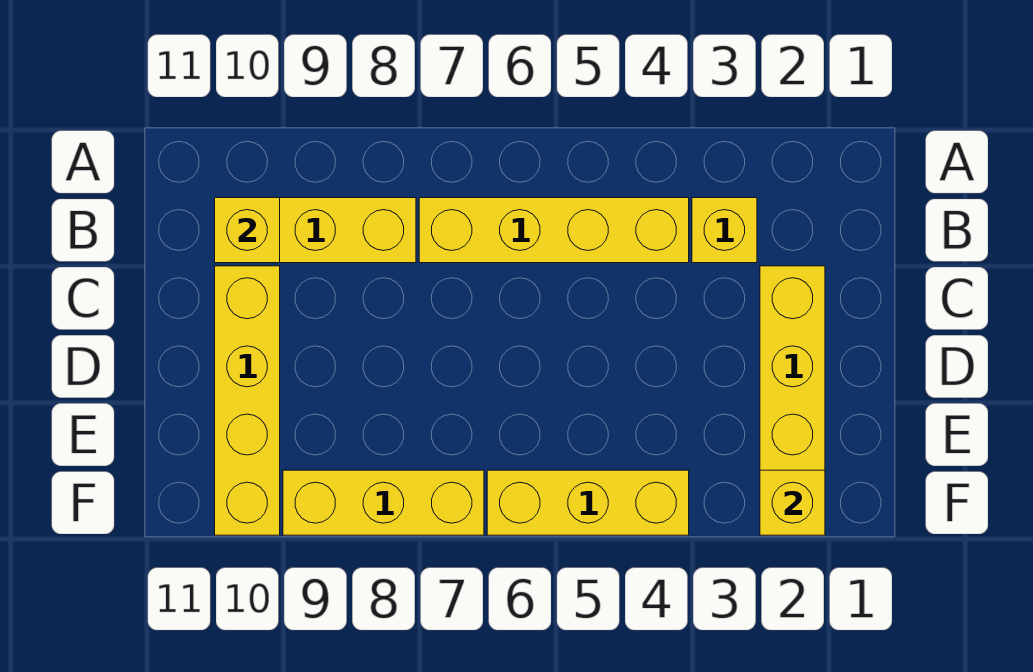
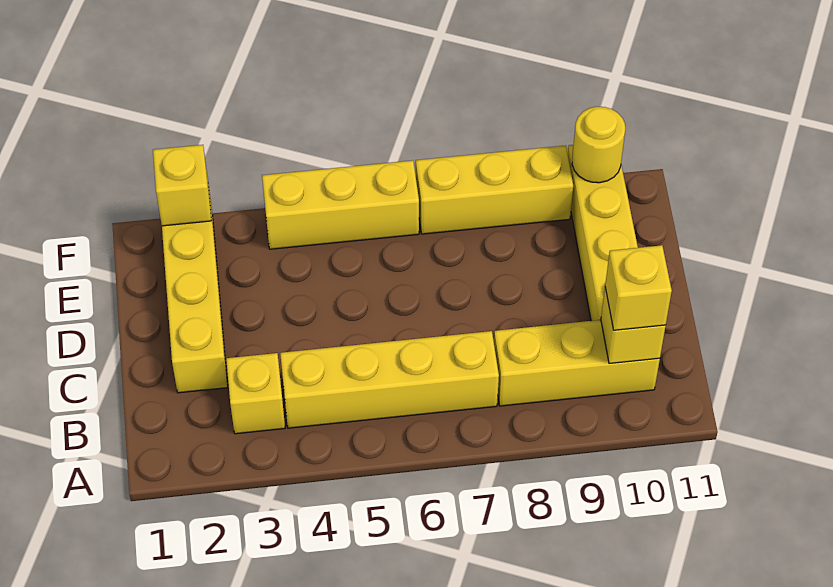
none -> yellow brick B10 level 3
none -> yellow round brick F10 level 2

